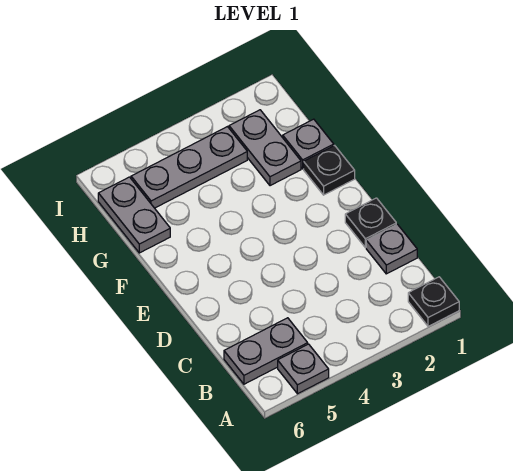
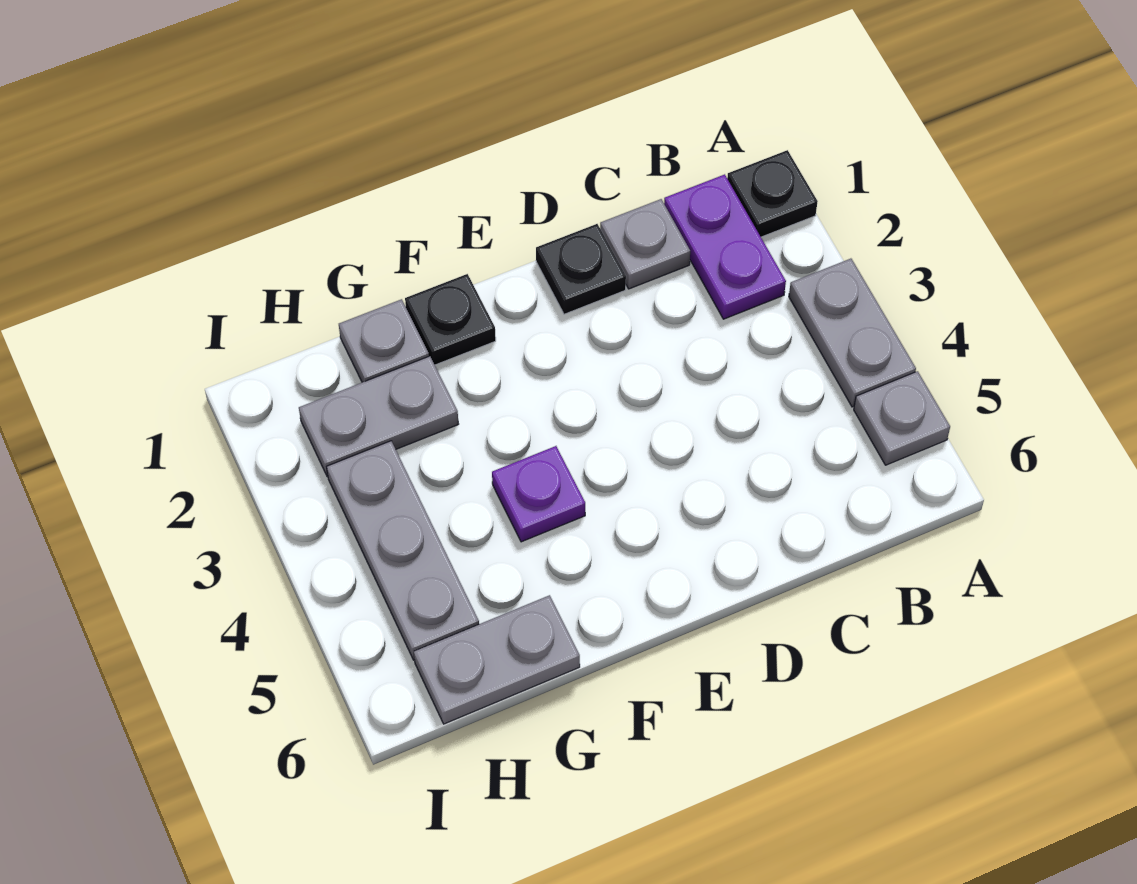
none -> purple plate B1:B2 level 1
grey plate B5:B6 level 1 -> grey plate A3:A4 level 1
none -> purple plate F4 level 1

